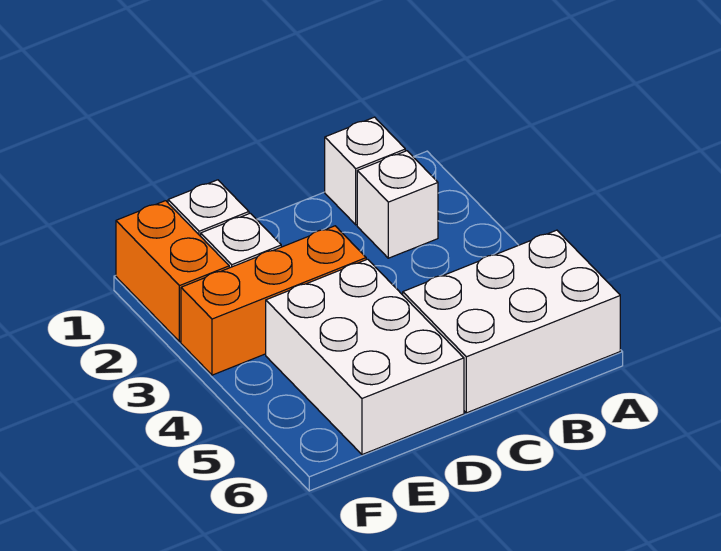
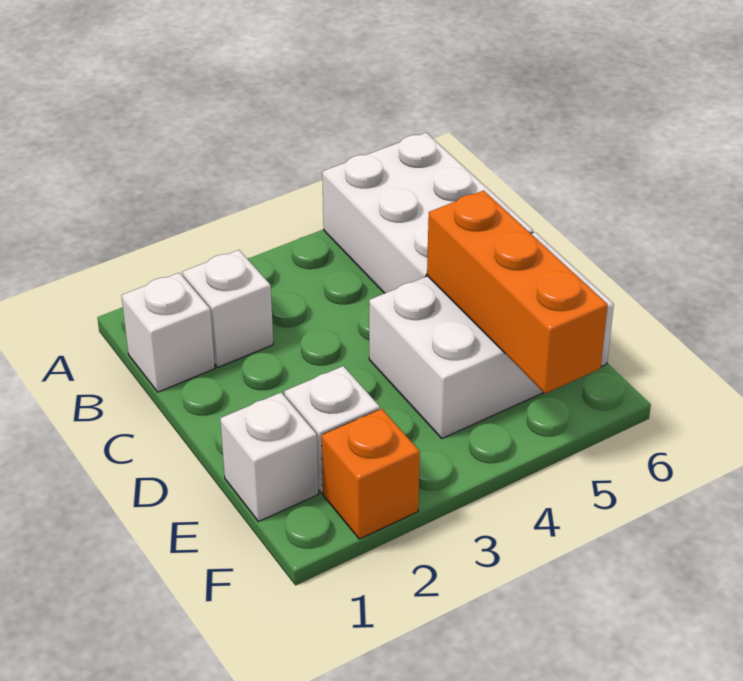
orange brick D3:F3 level 1 -> orange brick D5:F5 level 2
orange brick F1:F2 level 1 -> orange brick F2 level 1

